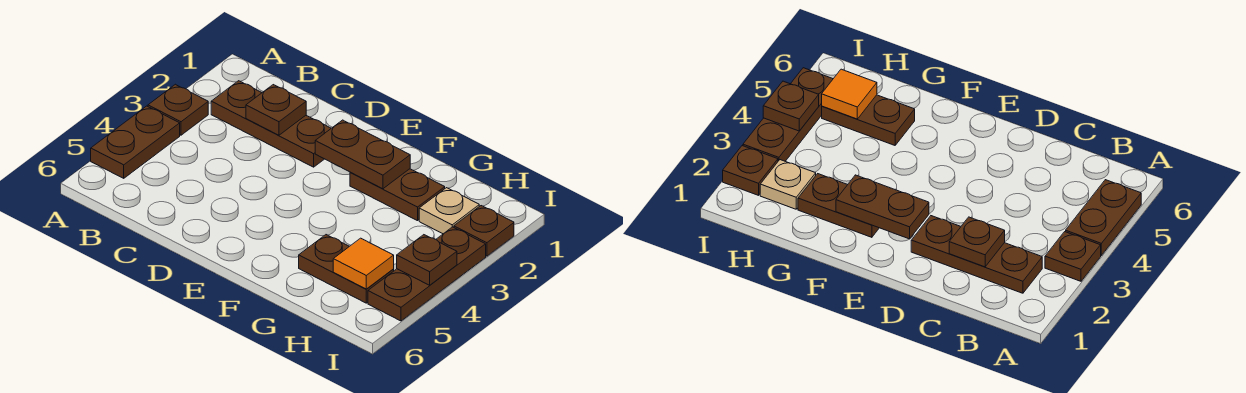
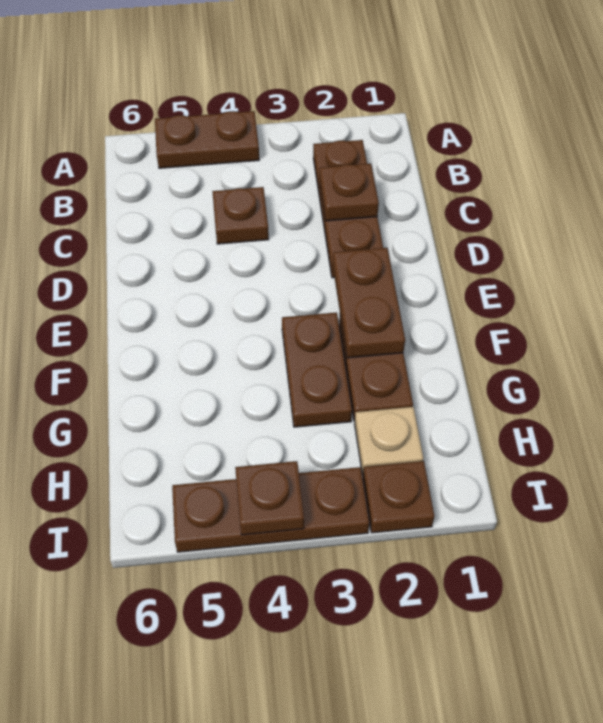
brown plate A3 level 1 -> brown plate C4 level 1
brown plate G5:H5 level 1 -> brown plate F3:G3 level 1
orange tile H5 level 2 -> none

